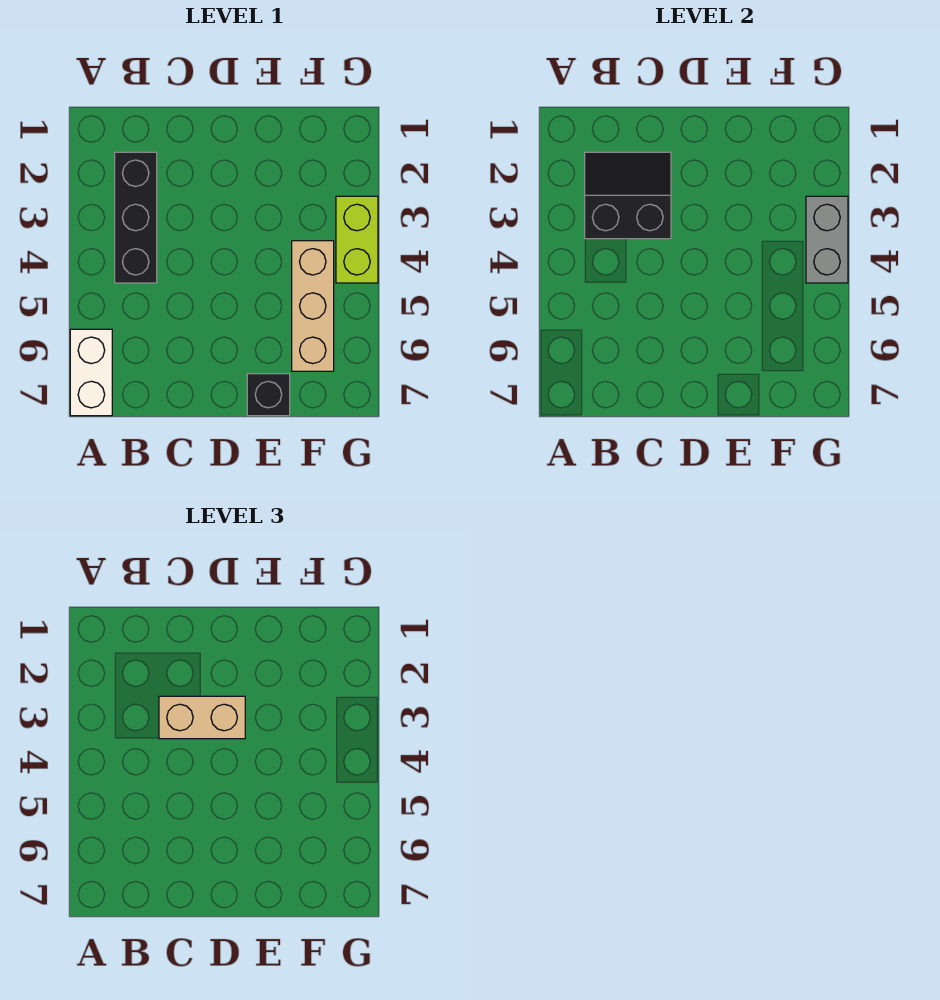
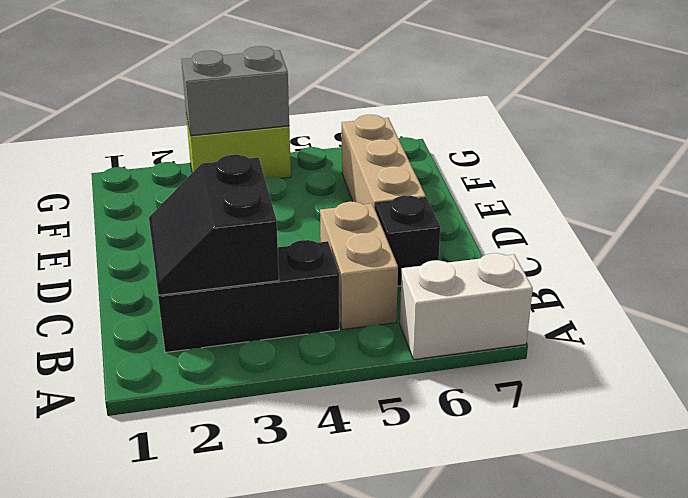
tan brick C3:D3 level 3 -> tan brick B5:C5 level 1
black brick E7 level 1 -> black brick C6 level 1
tan brick F4:F6 level 1 -> tan brick D6:F6 level 1

